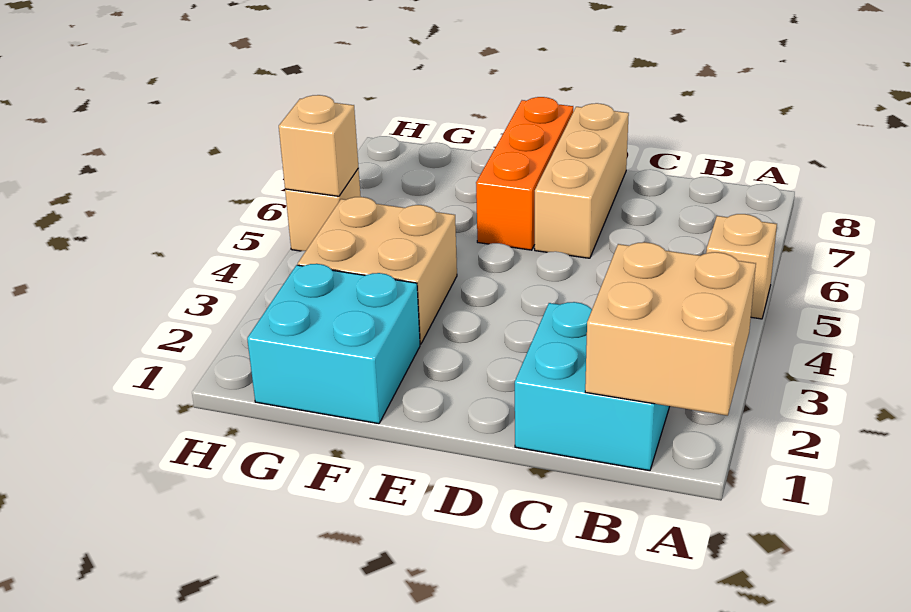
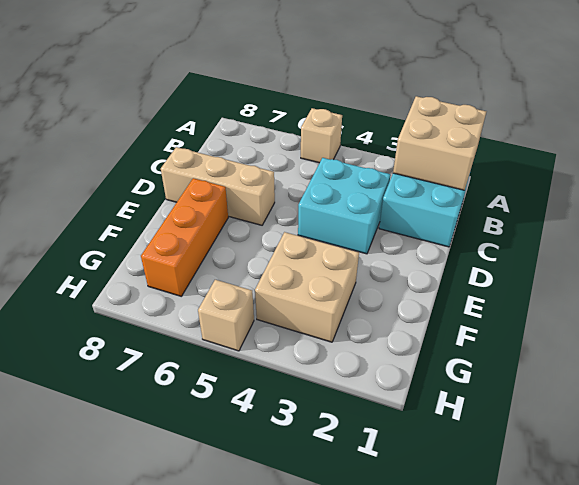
orange brick E6:E8 level 1 -> orange brick E7:G7 level 1
cyan brick F1:G2 level 1 -> cyan brick C3:D4 level 1
tan brick H5 level 2 -> none

